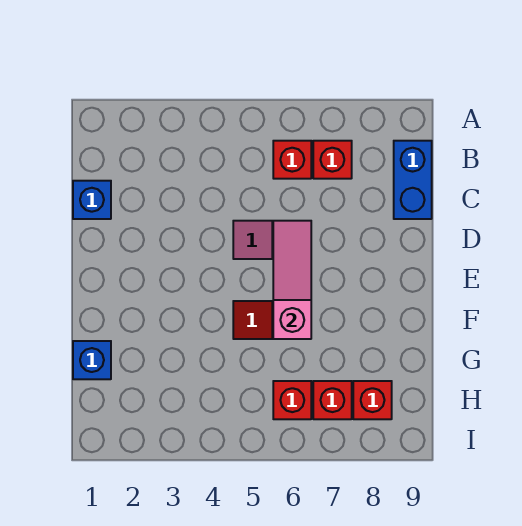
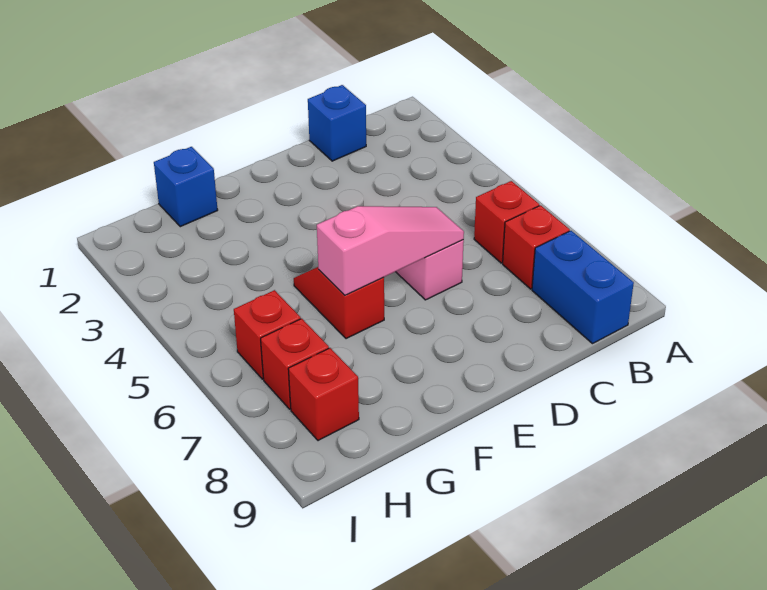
blue brick B9:C9 level 1 -> blue brick B8:B9 level 1

